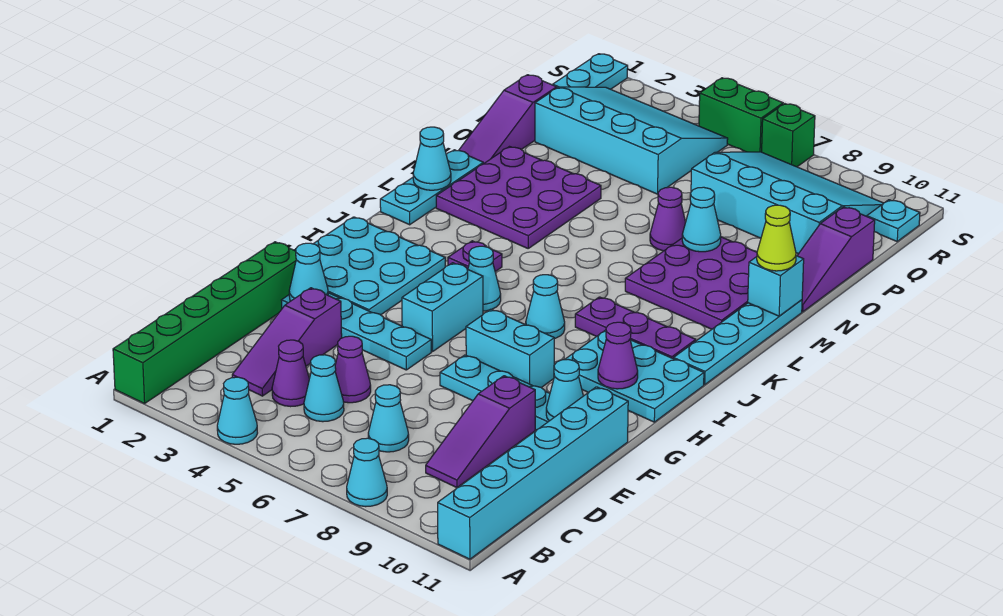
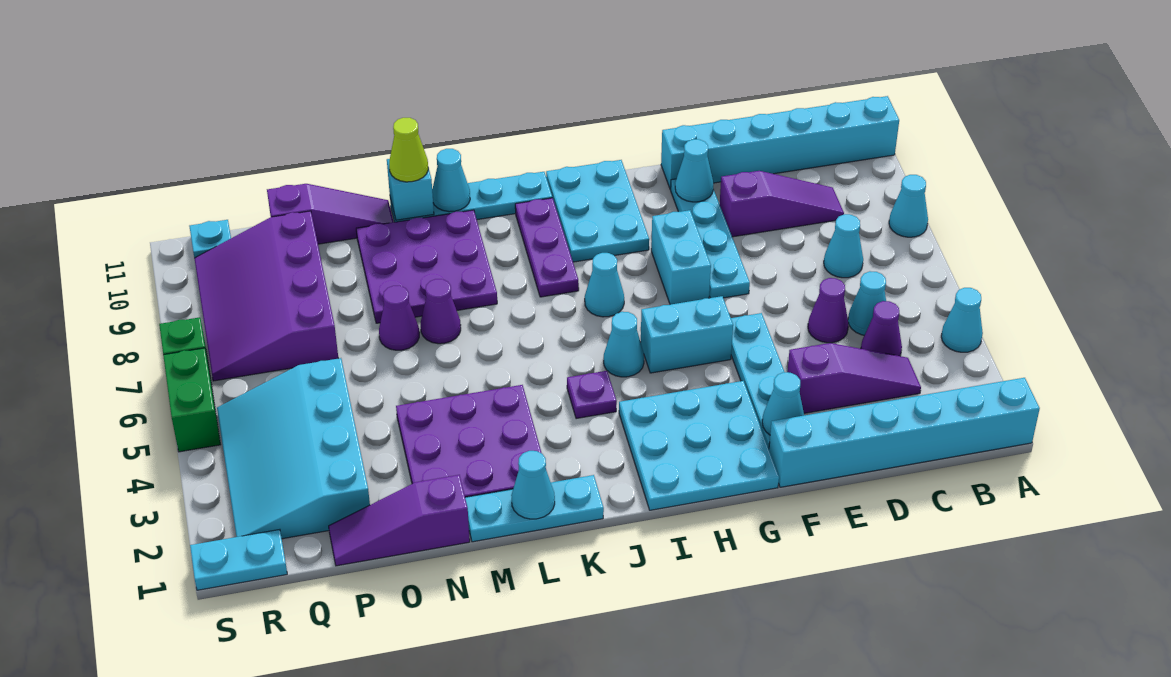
green brick A1:F1 level 1 -> cyan brick A1:F1 level 1
purple cone H10 level 2 -> purple cone M7 level 1
purple slope N1:P1 level 1 top P -> purple slope N1:P1 level 1 top N
cyan cone N8 level 2 -> cyan cone L11 level 2
cyan slope P7:R10 level 1 top P -> purple slope P7:R10 level 1 top P

